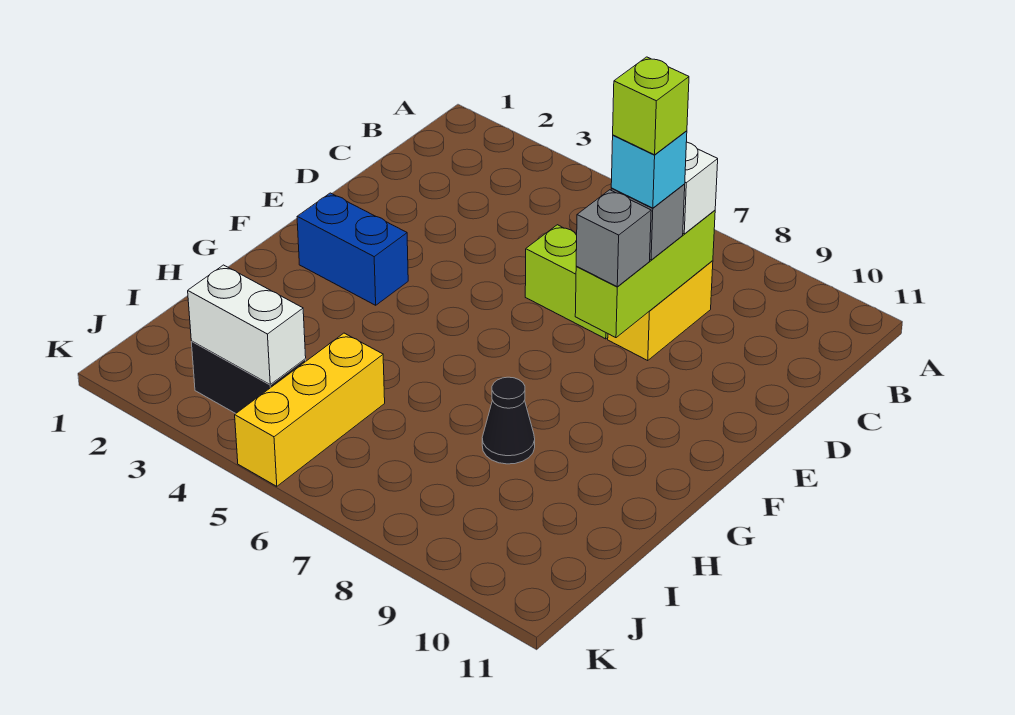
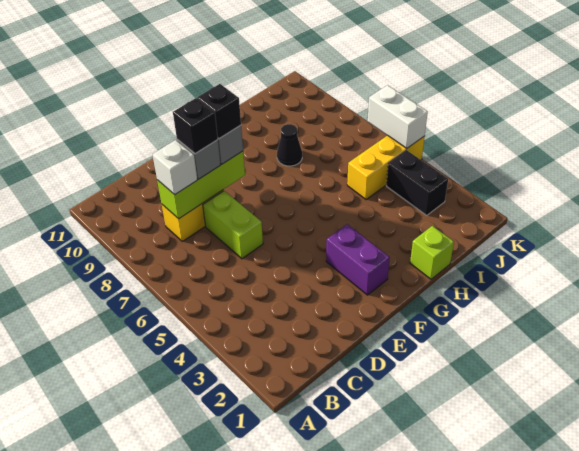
cyan brick D8 level 4 -> black brick D8 level 4
lime brick D8 level 5 -> lime brick H1 level 1
none -> black brick E8 level 4
blue brick F2:F3 level 1 -> purple brick F2:F3 level 1
white brick J3:J4 level 2 -> white brick K5:K6 level 2

